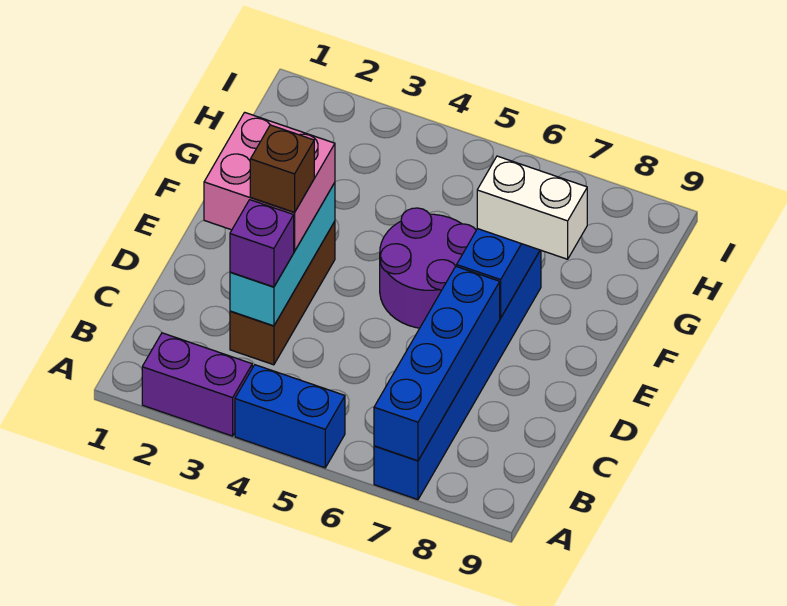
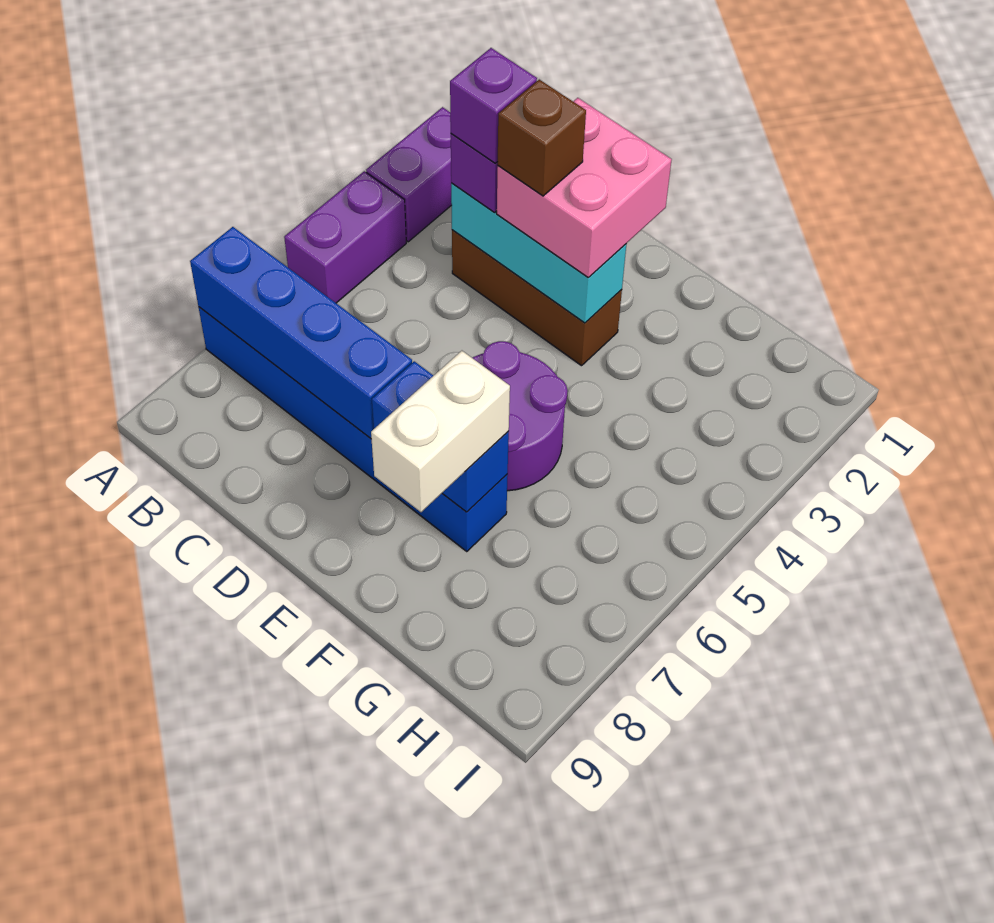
blue brick A4:A5 level 1 -> purple brick A4:A5 level 1
none -> purple brick C3 level 4

